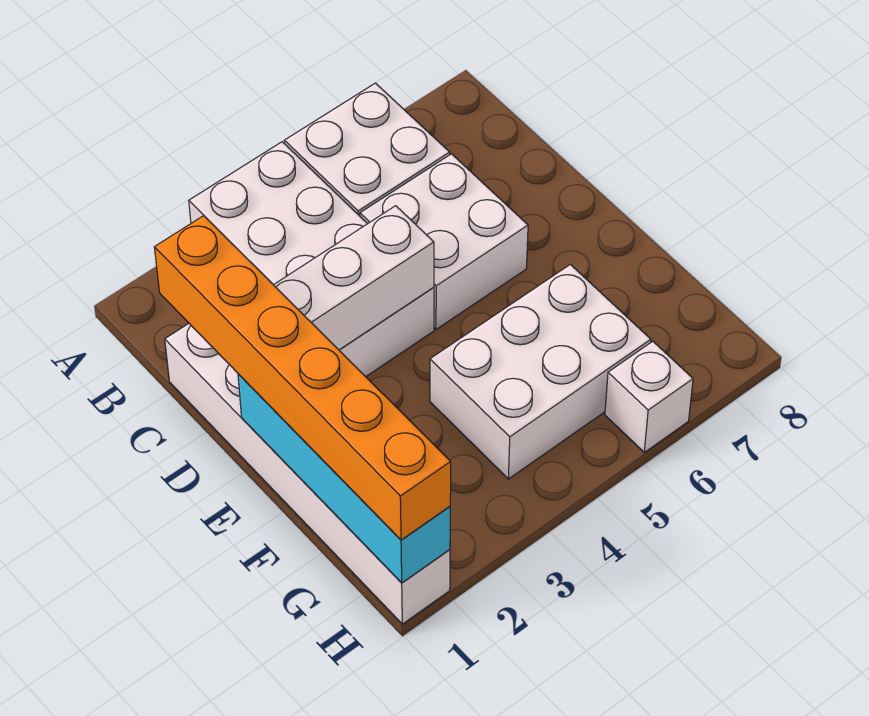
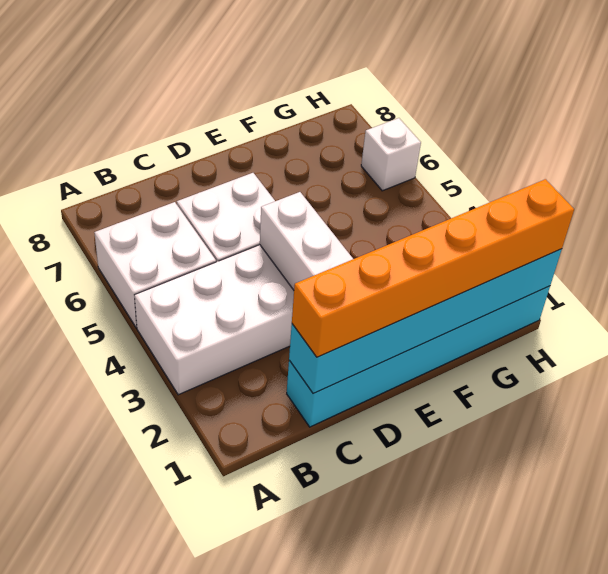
white brick C1:H1 level 1 -> cyan brick C1:H1 level 1
cyan brick E1:H1 level 2 -> cyan brick C1:H1 level 2
white brick F4:G6 level 1 -> none

